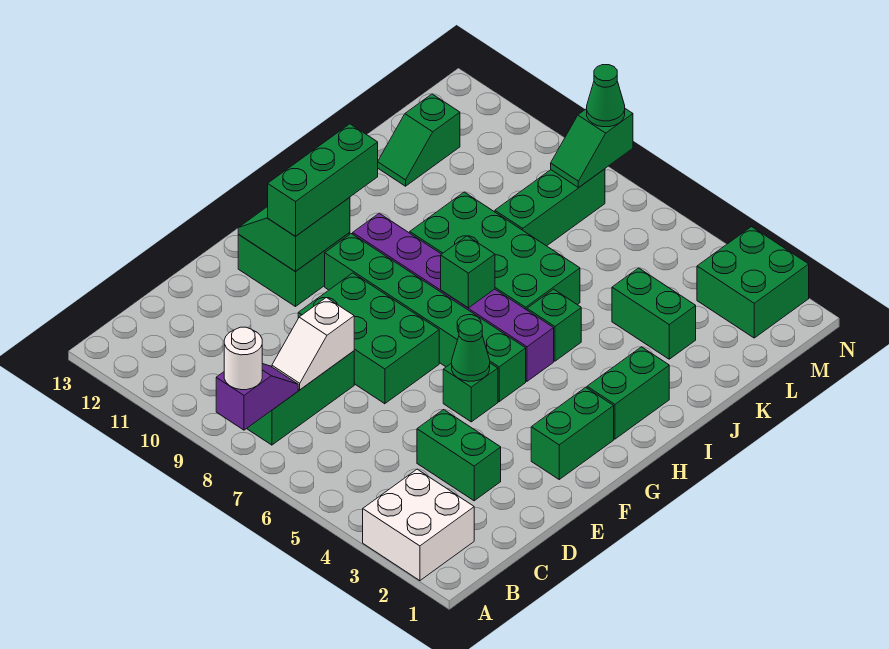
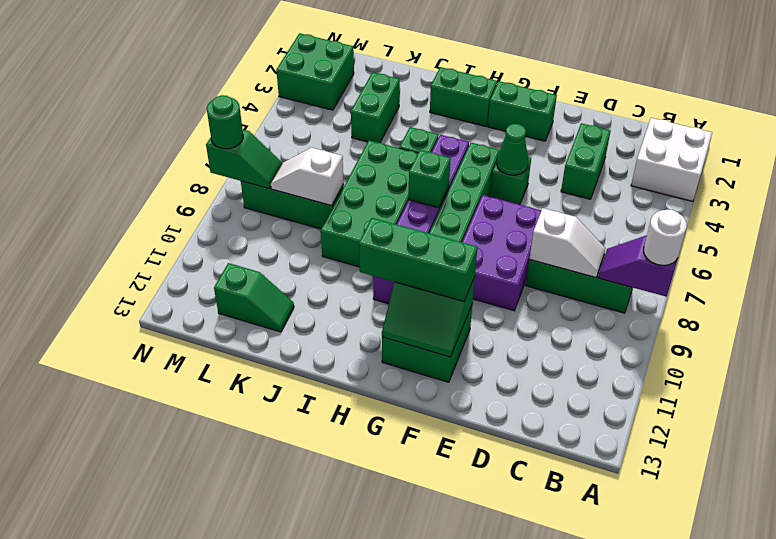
green brick E7:F9 level 1 -> purple brick E7:F9 level 1
none -> white slope K8:L8 level 2 top K
green cone N8 level 3 -> green round brick N8 level 3

